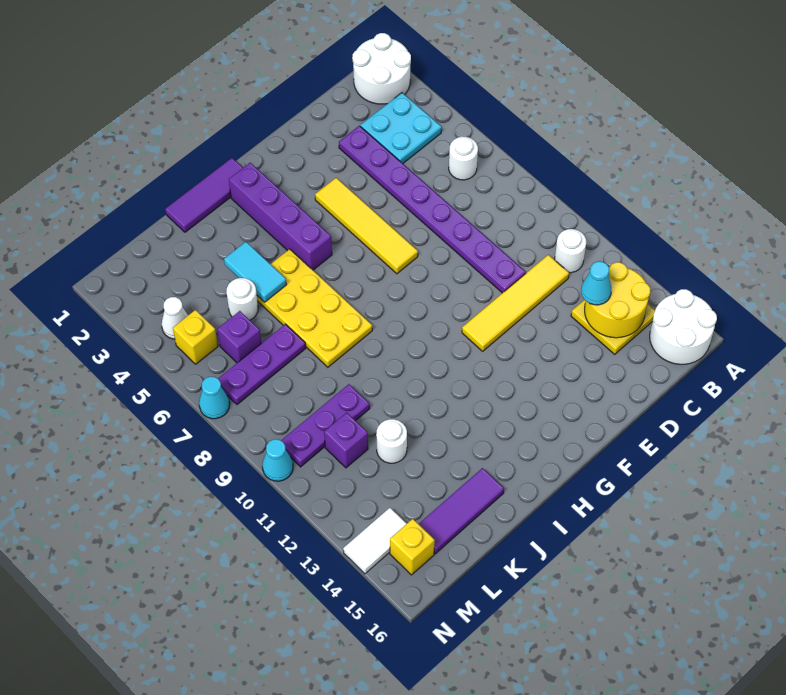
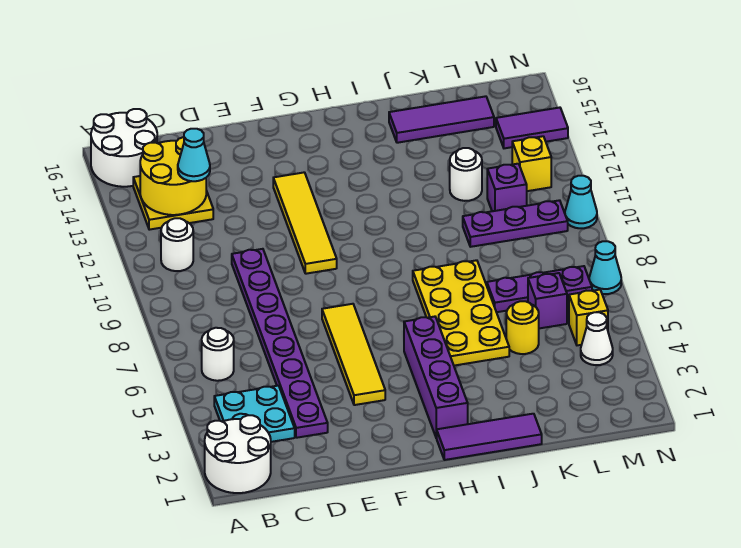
yellow tile C11:F11 level 1 -> yellow tile F10:F13 level 1
cyan tile J4:J5 level 2 -> none
white round brick K5 level 1 -> yellow round brick K5 level 1
white tile M14:N14 level 1 -> purple tile M14:N14 level 1
yellow brick M15 level 1 -> yellow brick M12 level 1

